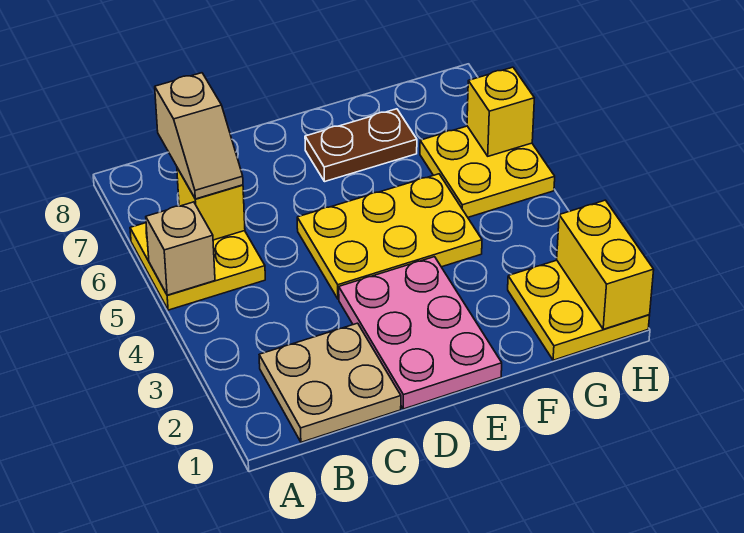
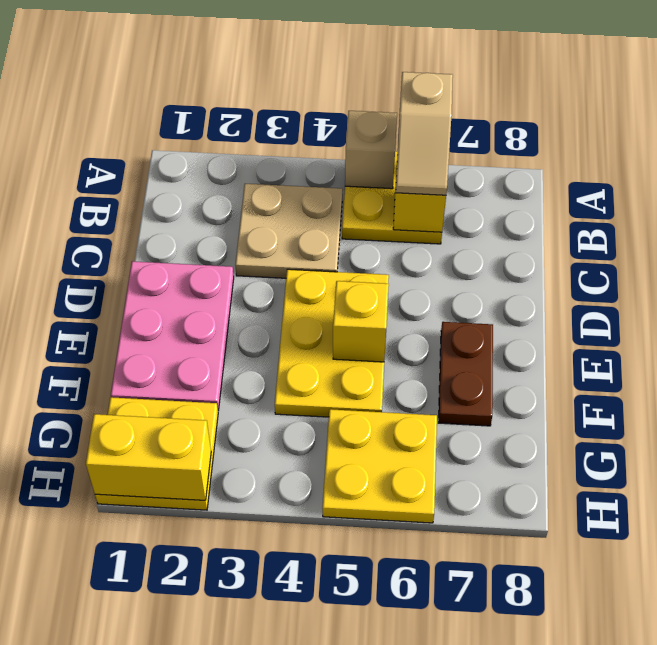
tan plate B1:C2 level 1 -> tan plate B3:C4 level 1
tan slope B6:B7 level 3 top 7 -> tan slope A6:B6 level 3 top A
pink plate D1:E3 level 1 -> pink plate D1:F2 level 1
yellow brick H6 level 2 -> yellow brick E5 level 2

